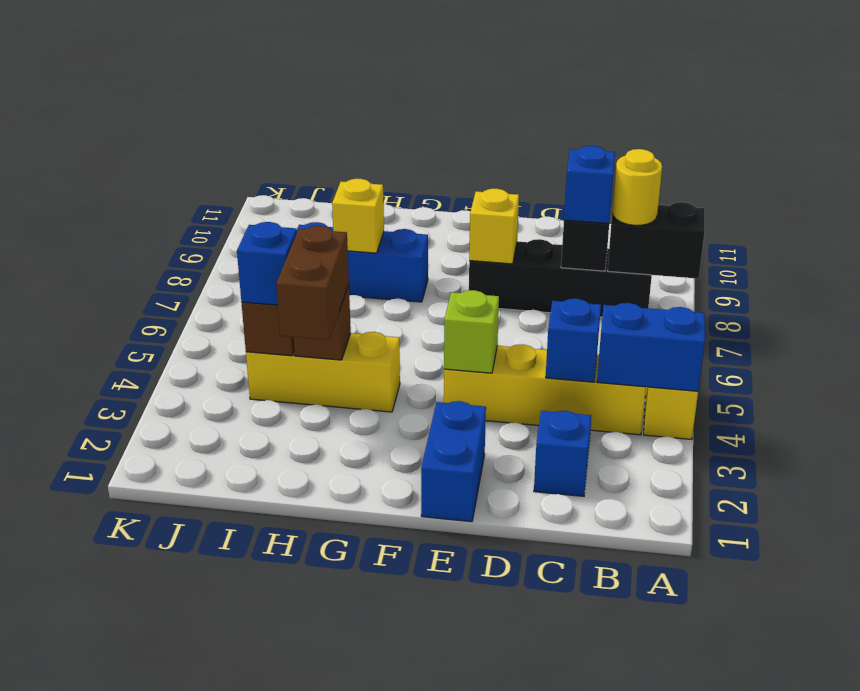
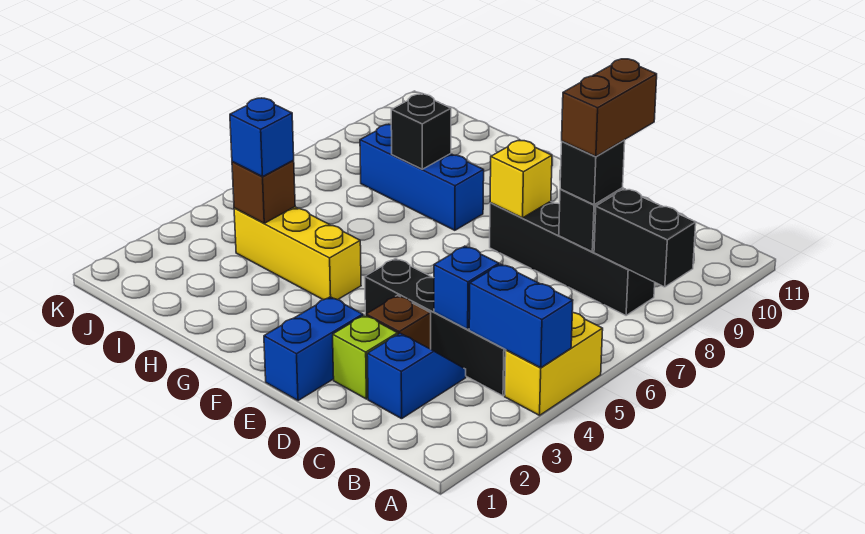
yellow brick B4:E4 level 1 -> black brick B4:E4 level 1
yellow round brick B8 level 3 -> none
blue brick C8 level 3 -> black brick C8 level 3
lime brick E4 level 2 -> lime brick D2 level 1
brown brick H3:H4 level 3 -> brown brick C8:C9 level 4
brown brick H4 level 2 -> brown brick D3 level 1
yellow brick H8 level 2 -> black brick H8 level 2

